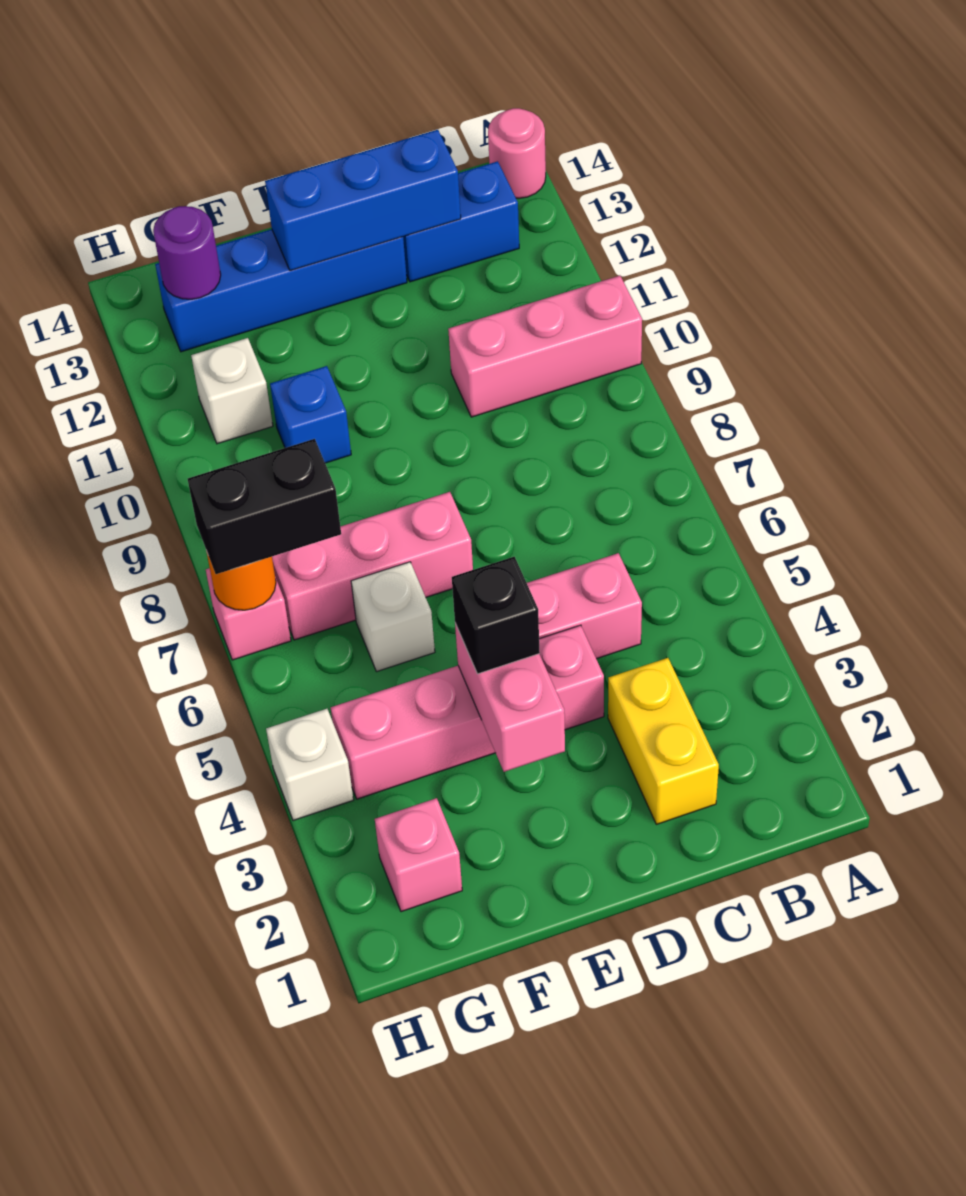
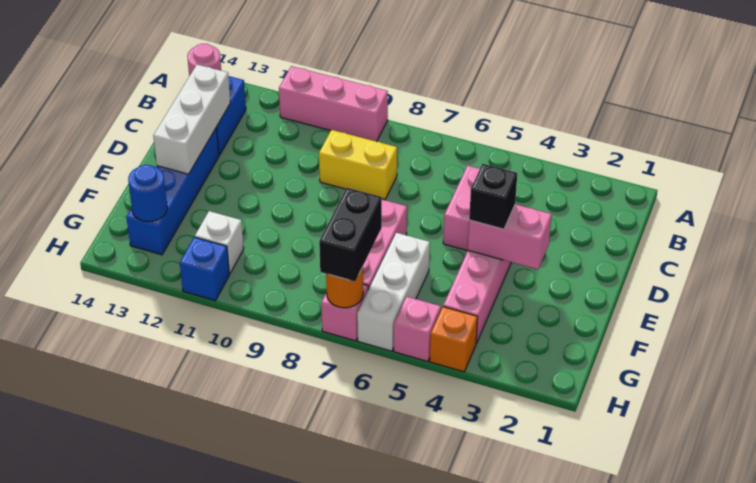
pink brick A10:C10 level 1 -> pink brick A9:A11 level 1
yellow brick C2:C3 level 1 -> yellow brick C8:C9 level 1
blue brick C13:E13 level 2 -> white brick C13:E13 level 2
white brick F6 level 1 -> white brick F6:H6 level 1
blue brick F10 level 1 -> blue brick H11 level 1
pink brick G2 level 1 -> pink brick H5 level 1
purple round brick G13 level 2 -> blue round brick G13 level 2
white brick H4 level 1 -> orange brick H4 level 1

